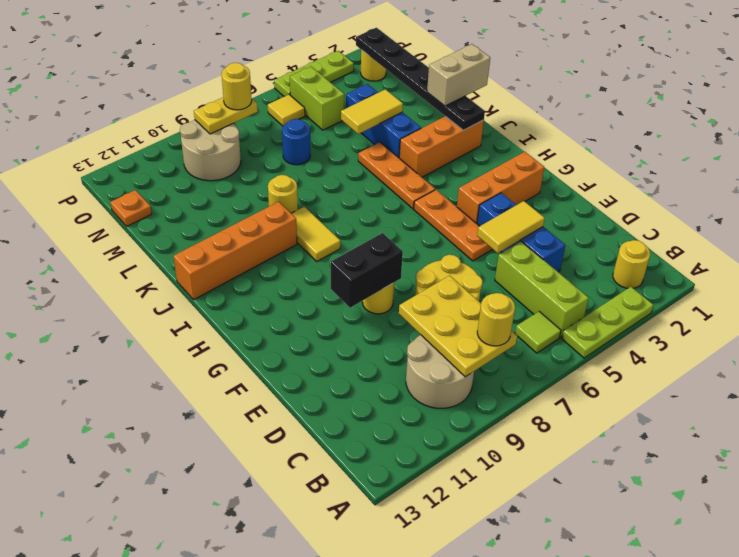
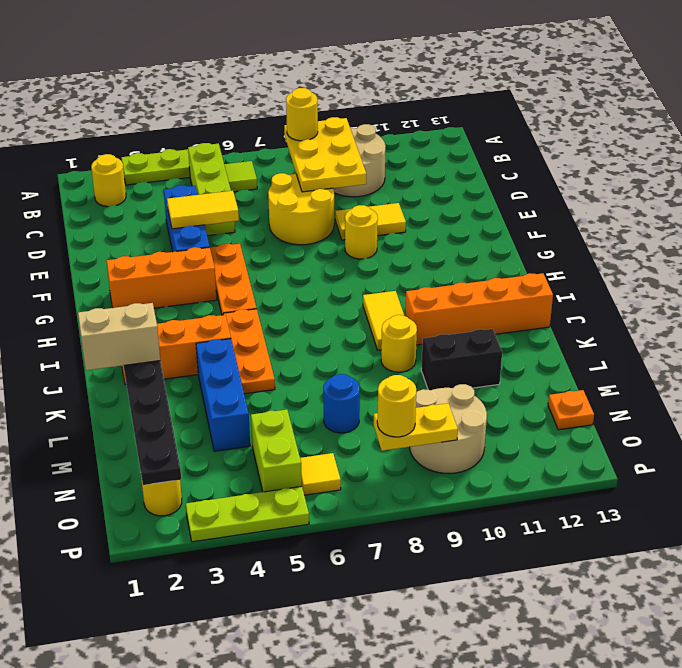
black brick F9:F10 level 2 -> black brick L10:L11 level 1
yellow tile L4:L5 level 2 -> yellow tile E9:E10 level 1

